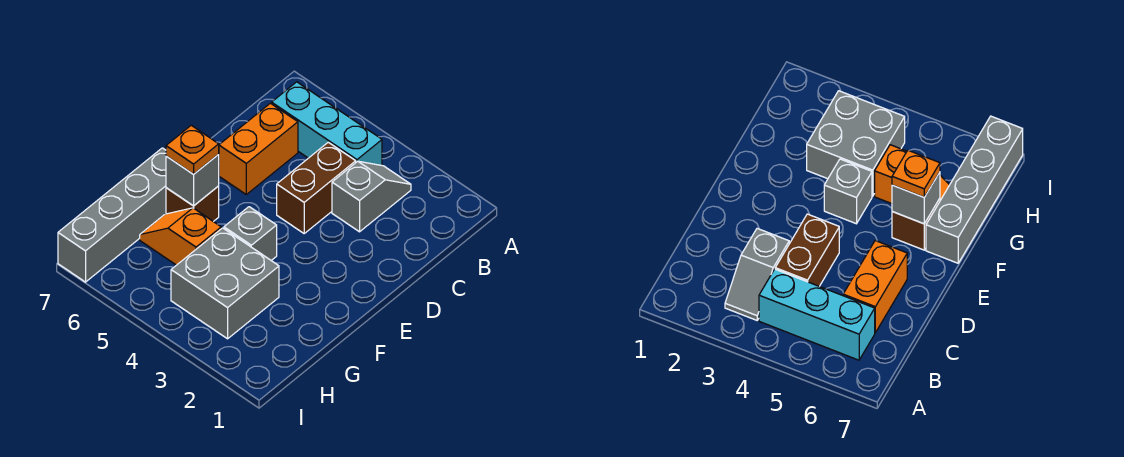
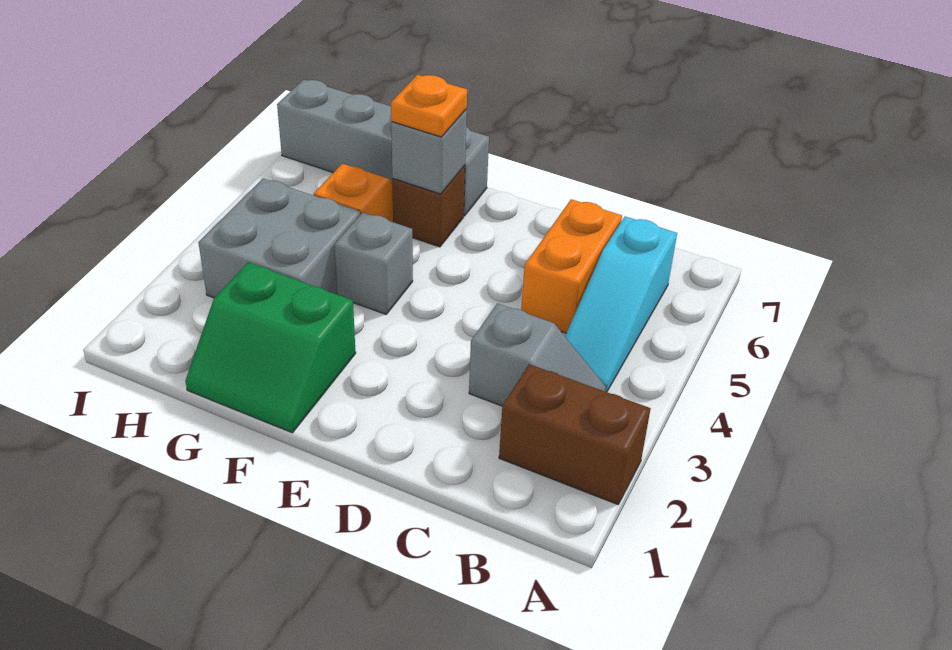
cyan brick B4:B6 level 1 -> cyan slope B4:B6 level 1 top 6
brown brick C4:D4 level 1 -> brown brick A2:B2 level 1
orange brick C6:D6 level 1 -> orange brick C5:C6 level 1
none -> green slope F1:G2 level 1 top 2

